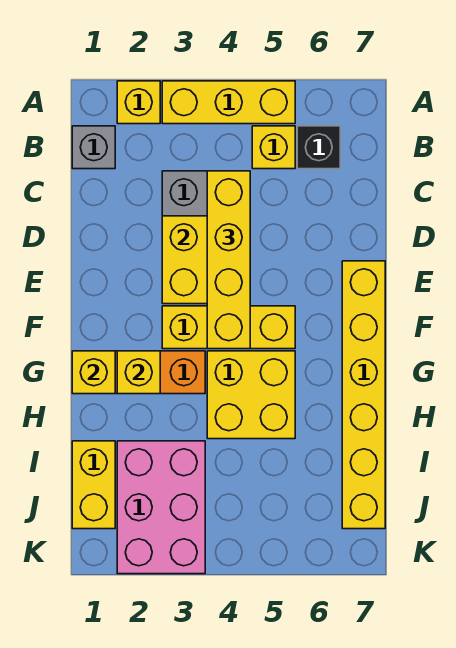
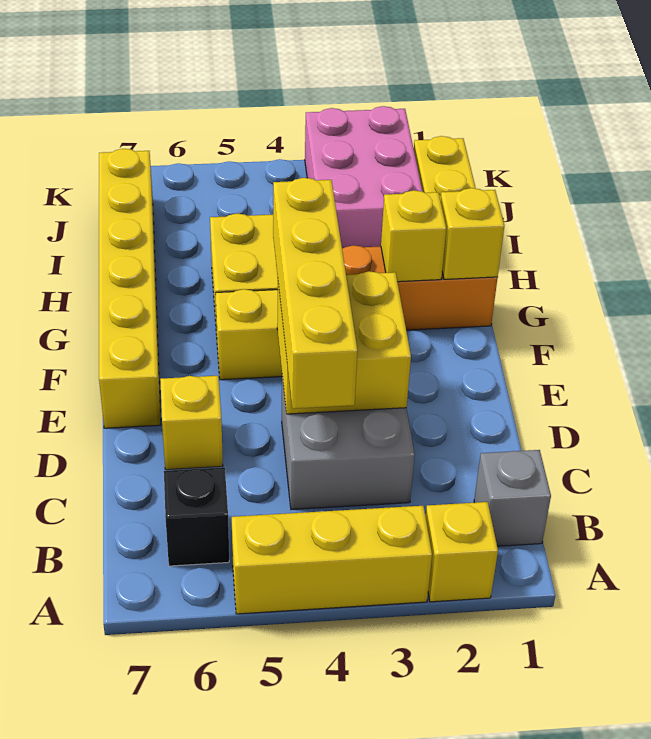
yellow brick B5 level 1 -> yellow brick D6 level 1

